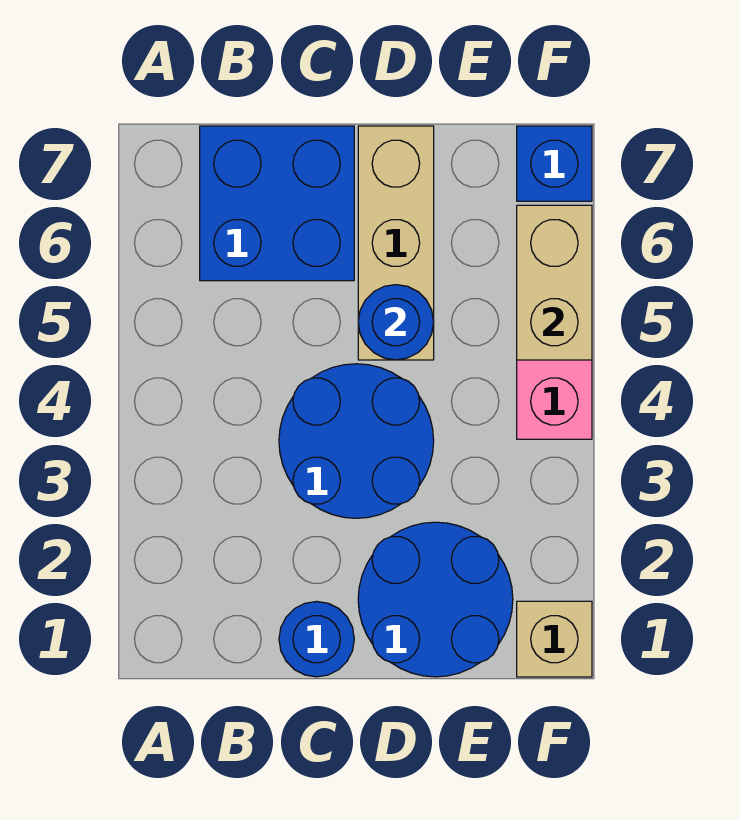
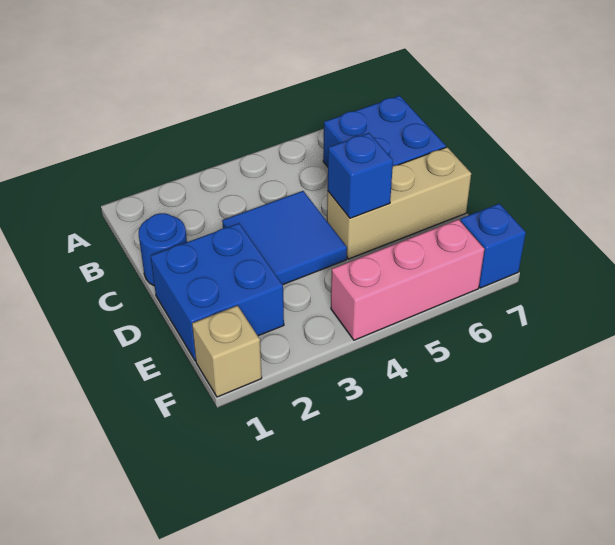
blue round brick C3:D4 level 1 -> blue tile C3:D4 level 1
blue round brick D1:E2 level 1 -> blue brick D1:E2 level 1
blue round brick D5 level 2 -> blue brick D5 level 2
tan brick F5:F6 level 2 -> none

